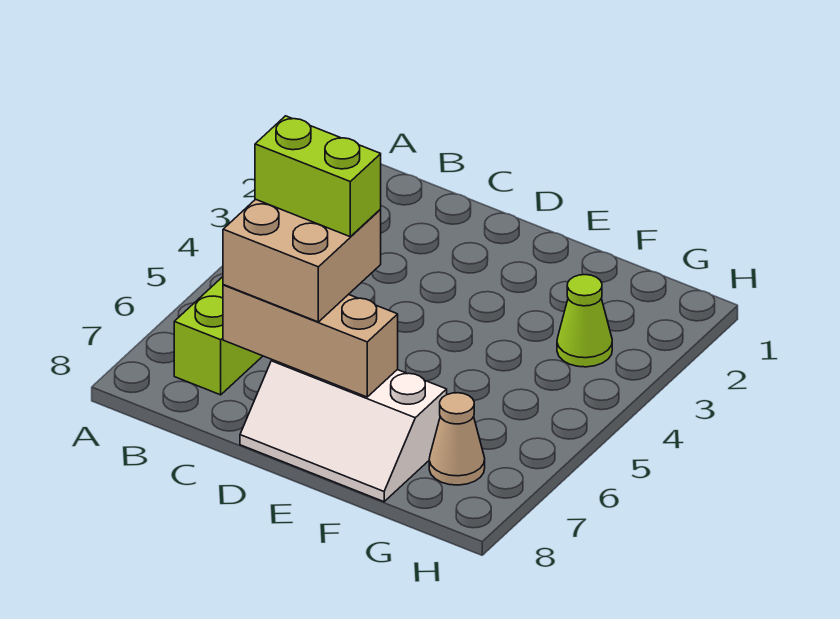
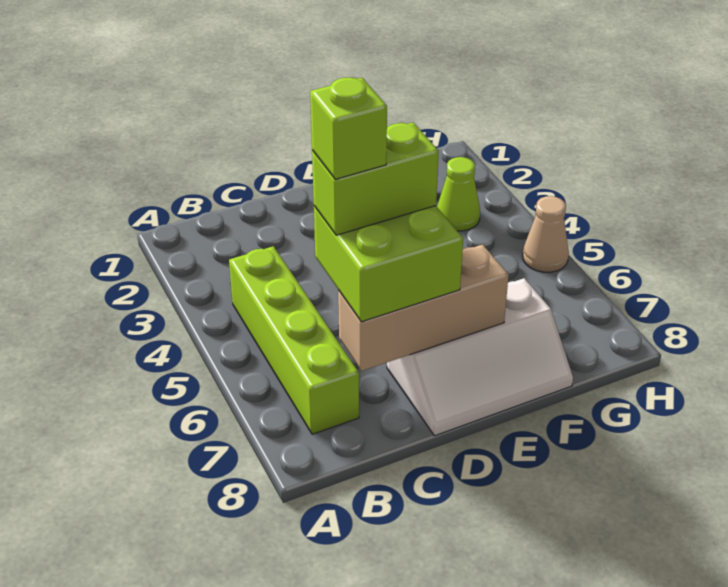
tan brick C6:D7 level 3 -> lime brick C6:D7 level 3
none -> lime brick C6 level 5
tan cone G7 level 1 -> tan cone H5 level 1

